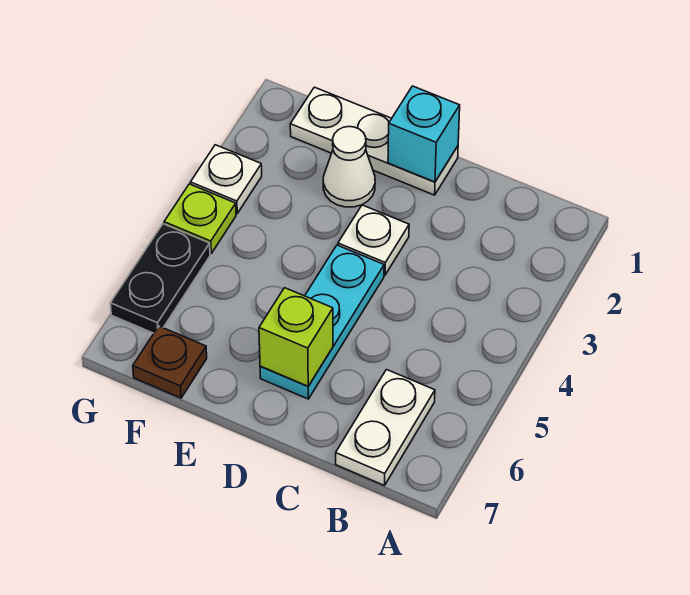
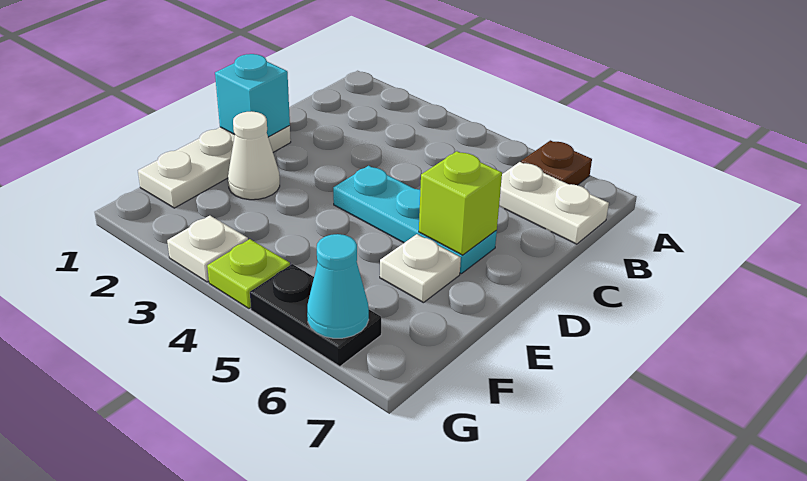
white plate D3 level 1 -> white plate E6 level 1
brown plate F7 level 1 -> brown plate A6 level 1
none -> cyan cone G6 level 2

